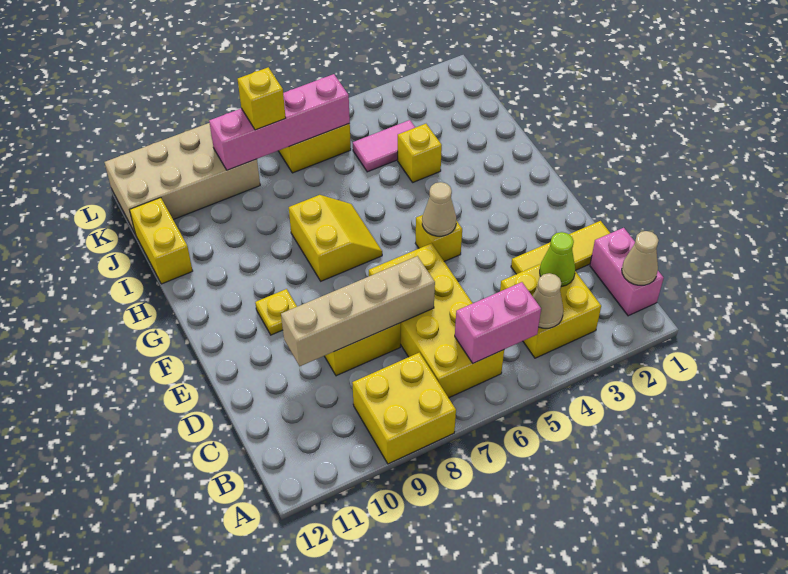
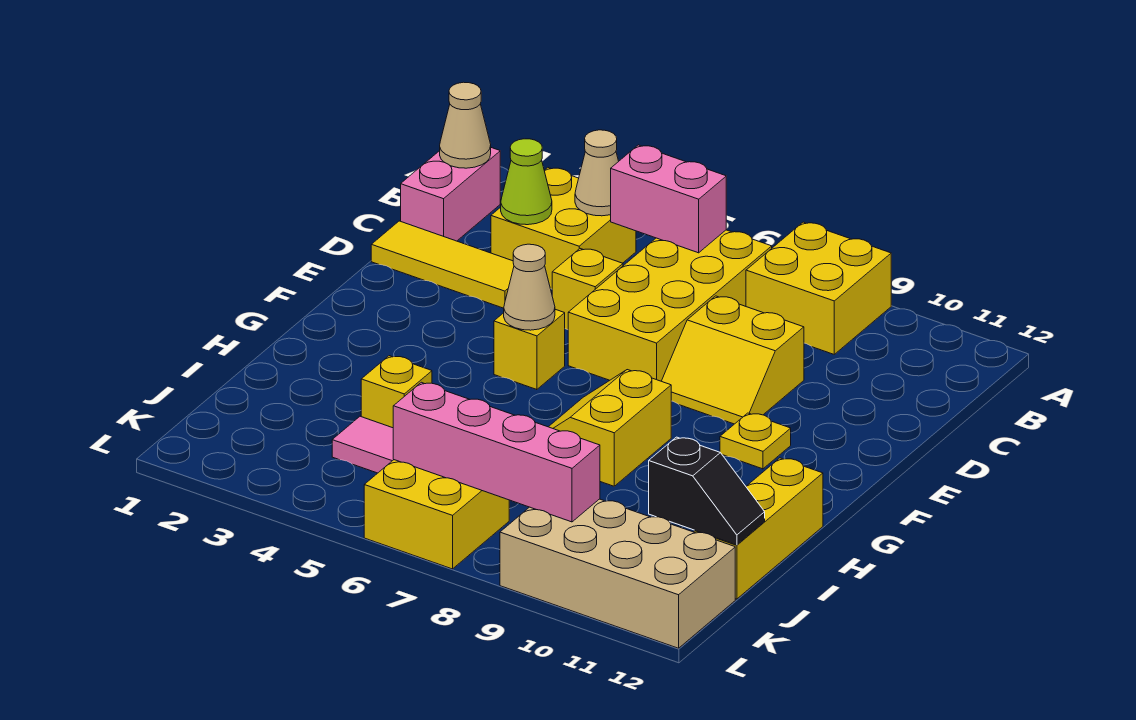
tan brick D7:D10 level 2 -> none
yellow brick I12:J12 level 1 -> yellow brick H12:J12 level 1
none -> black slope J11:J12 level 2 top 11
yellow brick K8 level 3 -> yellow brick D5 level 1

